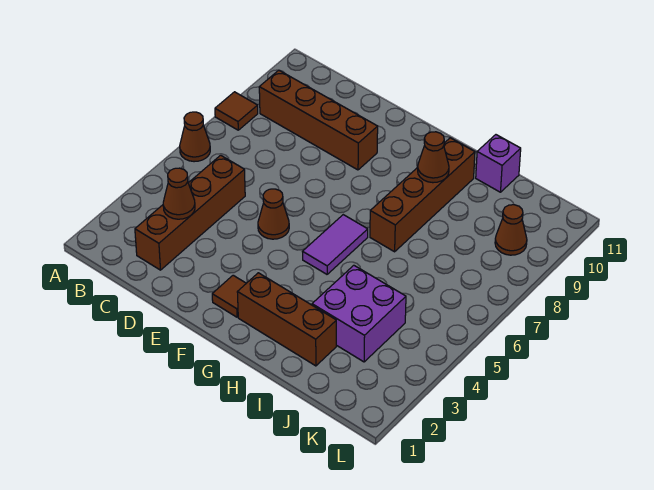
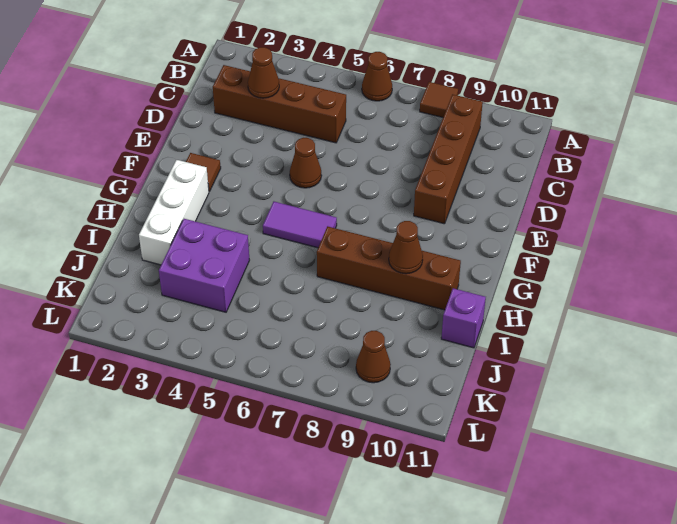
brown brick G2:I2 level 1 -> white brick G2:I2 level 1

